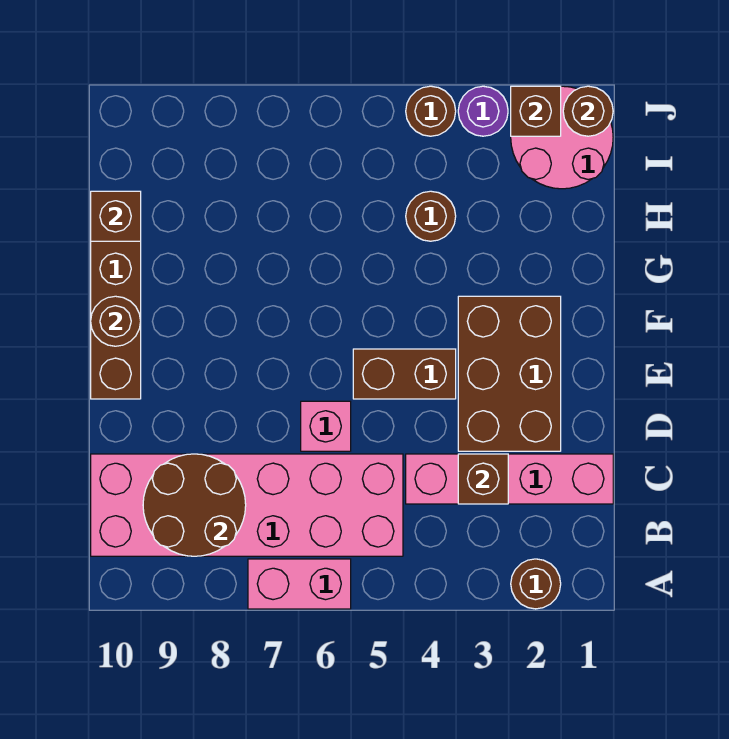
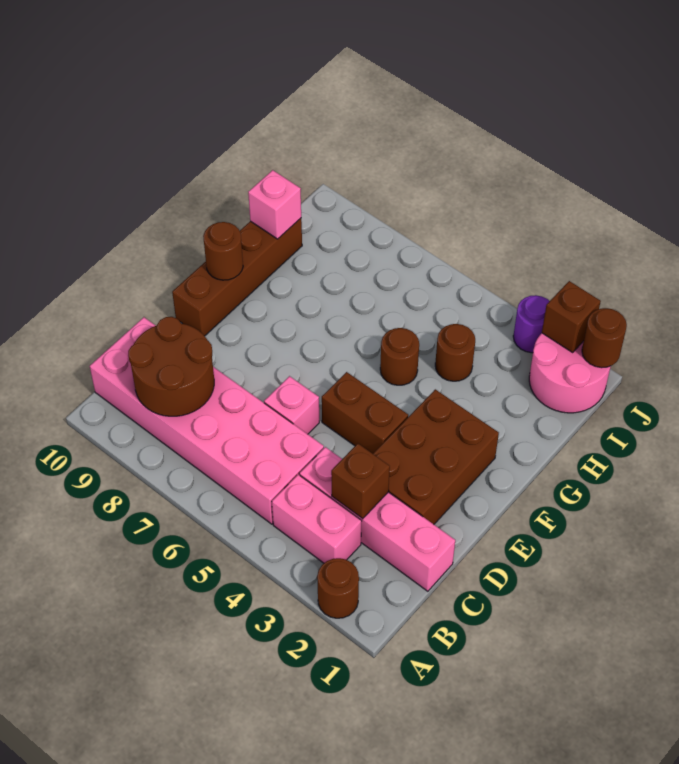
pink brick A6:A7 level 1 -> pink brick B3:B4 level 1
brown brick H10 level 2 -> pink brick H10 level 2
brown round brick J4 level 1 -> brown round brick G5 level 1

